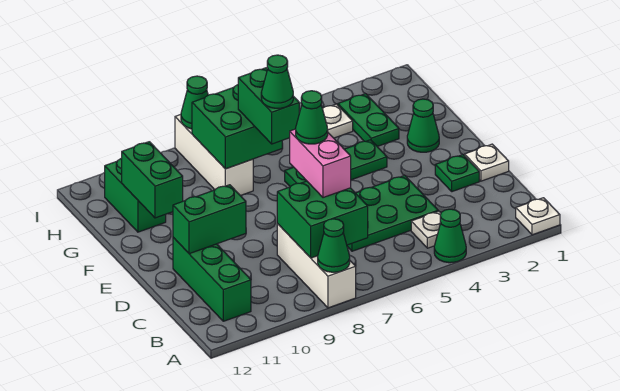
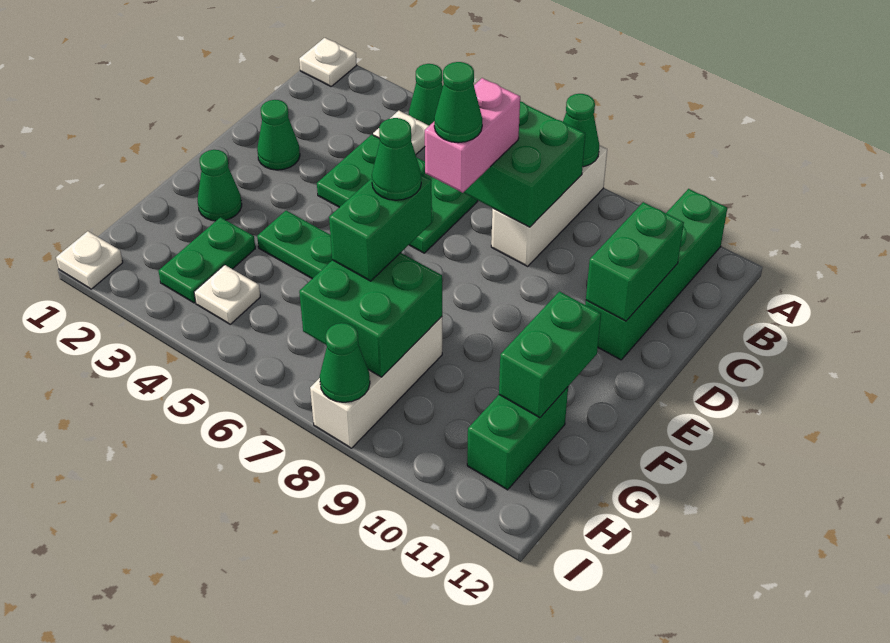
green brick B11:D11 level 1 -> green brick A11:D11 level 1
white plate D1 level 1 -> white plate I1 level 1
green plate D2 level 1 -> green cone D2 level 1
green brick D10:D11 level 2 -> green brick C11:D11 level 2

